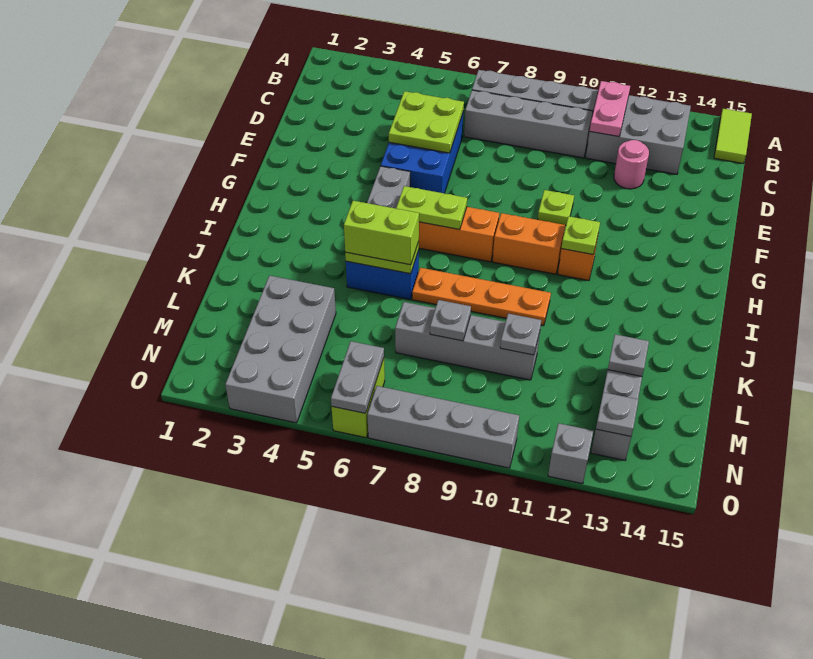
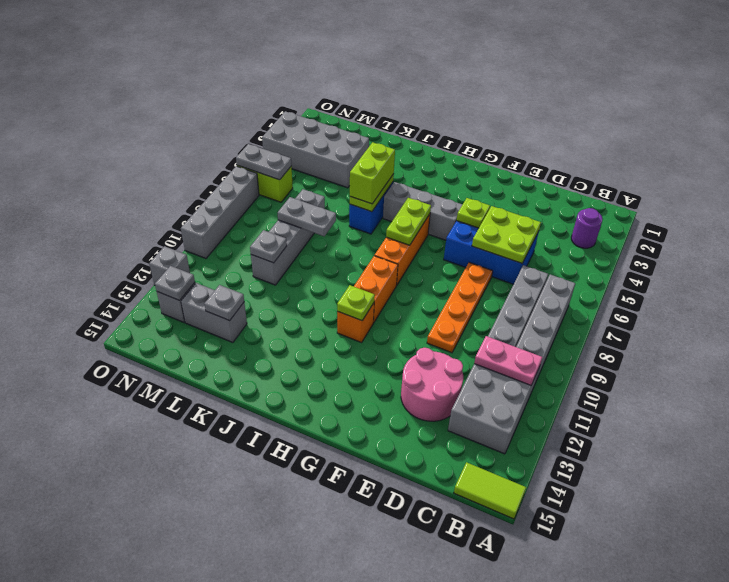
none -> purple round brick B3 level 1
pink round brick D12 level 1 -> pink round brick D12:E13 level 1
lime plate F10 level 1 -> lime plate F5 level 2
orange plate J7:J10 level 1 -> orange plate E7:E10 level 1
grey plate L8 level 2 -> grey plate K8:L8 level 2

